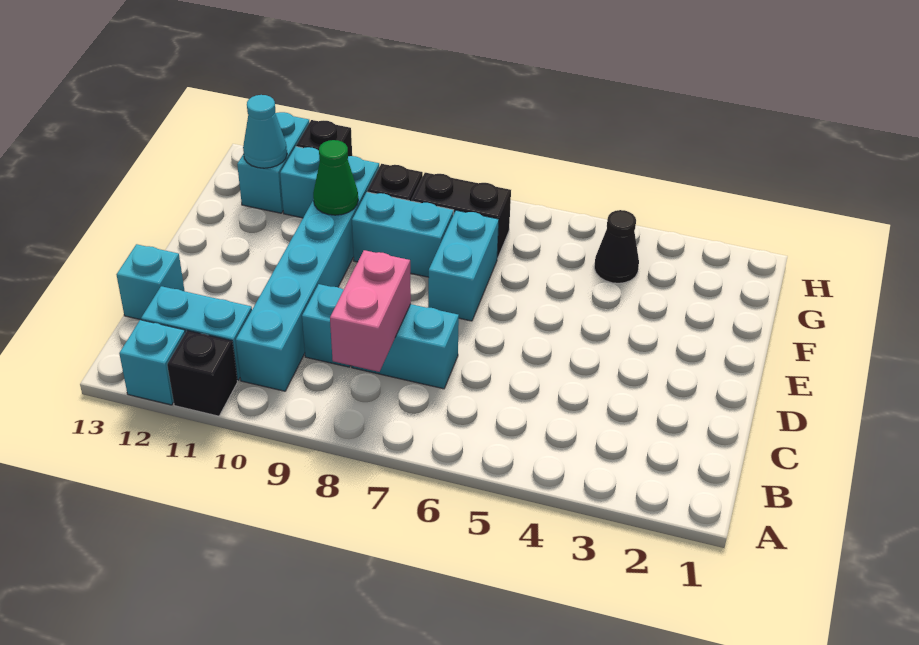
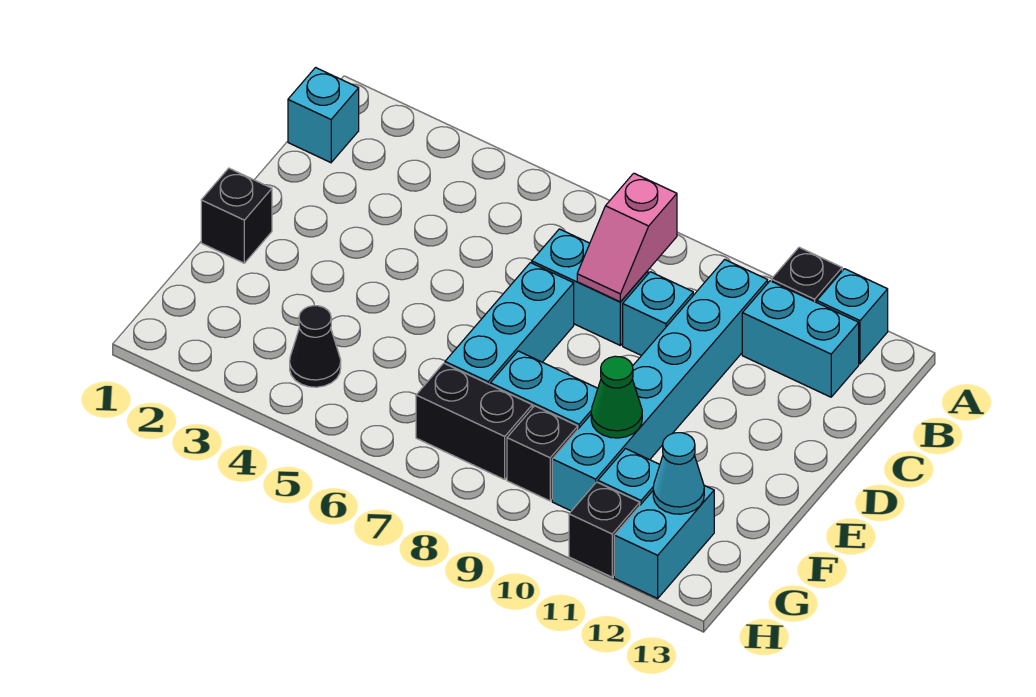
pink brick B8:C8 level 2 -> pink slope B8:C8 level 2 top B
cyan brick C13 level 1 -> cyan brick B1 level 1
none -> black brick E1 level 1
cyan brick E7:F7 level 1 -> cyan brick D7:F7 level 1

